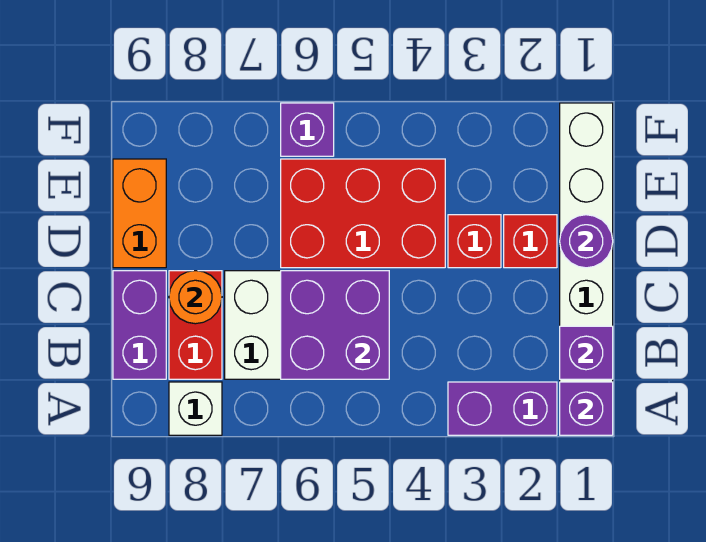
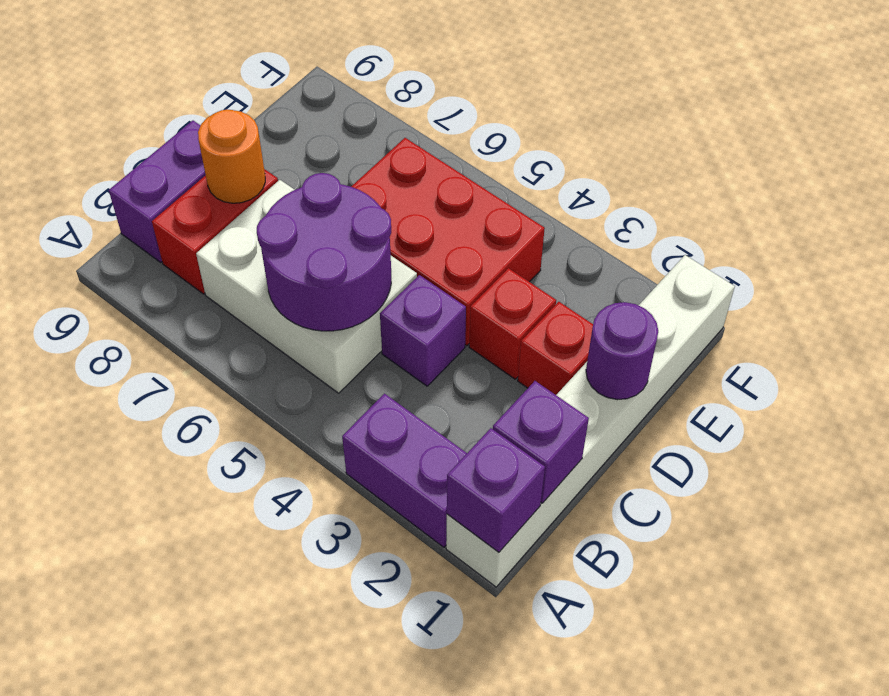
white brick A8 level 1 -> none
purple brick B5:C6 level 2 -> purple round brick B5:C6 level 2
orange brick D9:E9 level 1 -> none
purple brick F6 level 1 -> purple brick C4 level 1

